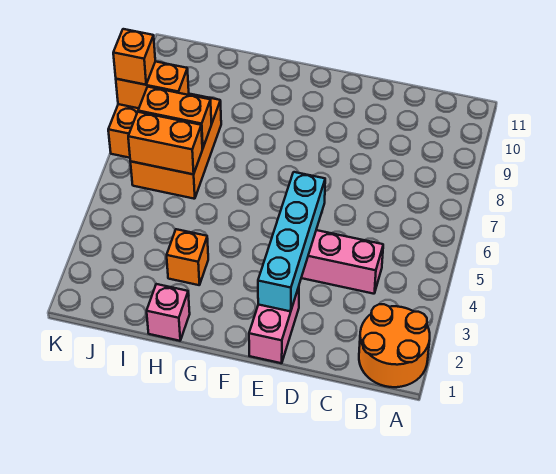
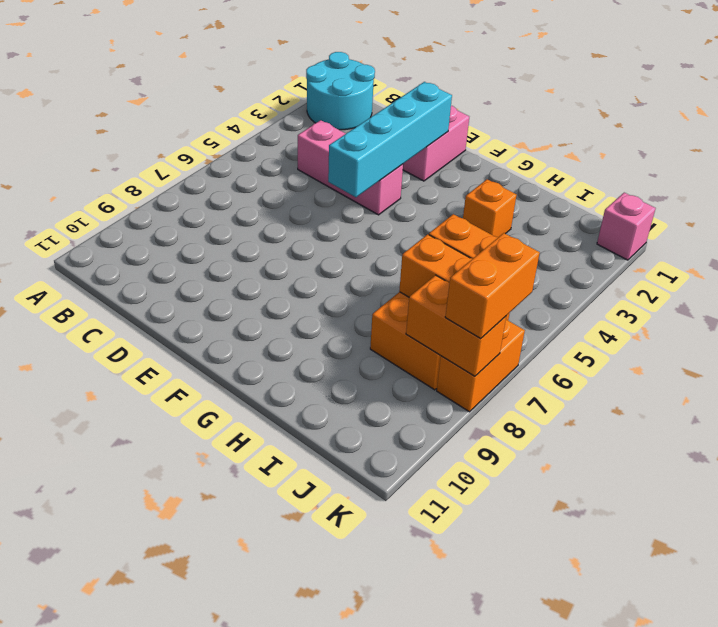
orange round brick A1:B2 level 1 -> cyan round brick A1:B2 level 1
pink brick H1 level 1 -> pink brick K1 level 1
orange brick K8 level 3 -> orange brick K7:K8 level 3

